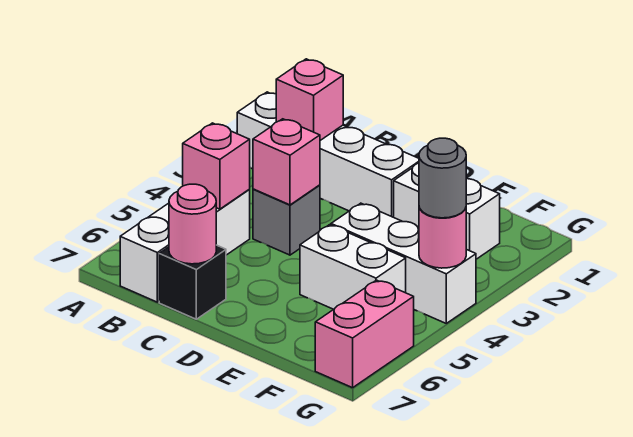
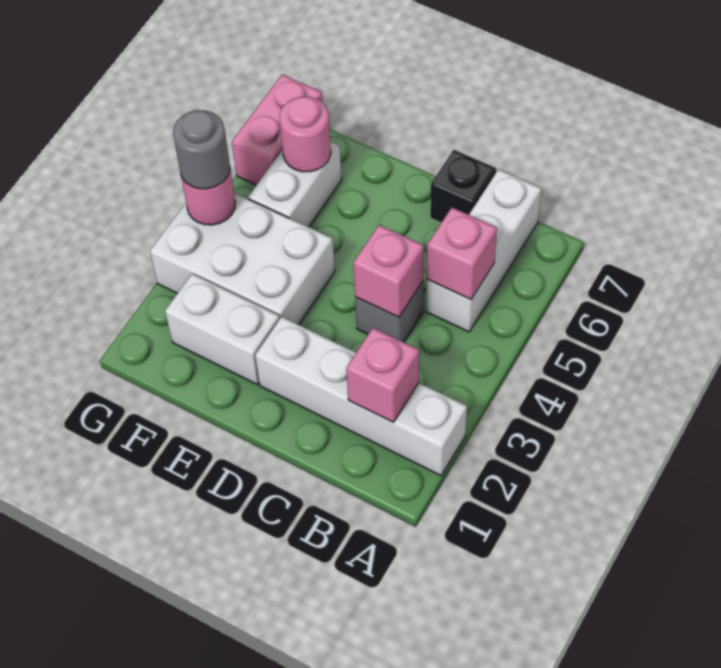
pink round brick C7 level 2 -> pink round brick F6 level 2
white brick E4:G4 level 1 -> white brick E3:G4 level 1
white brick E5:F5 level 1 -> white brick F5:F6 level 1

